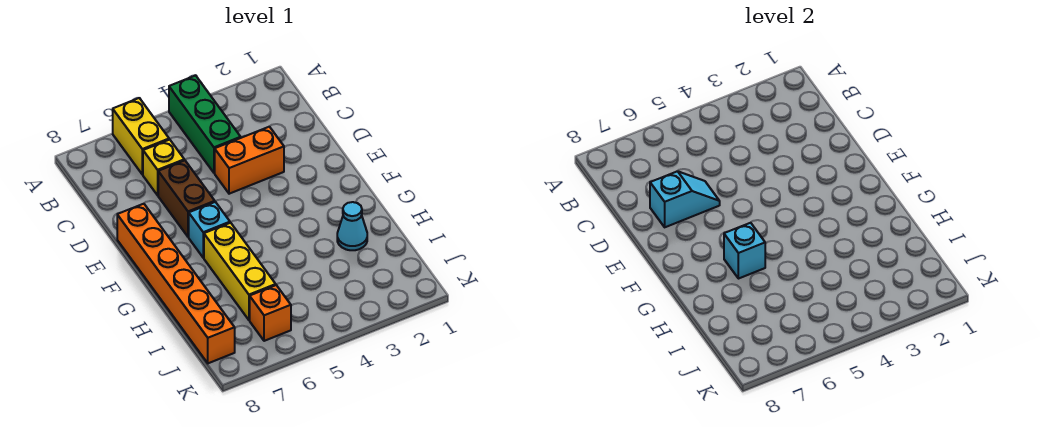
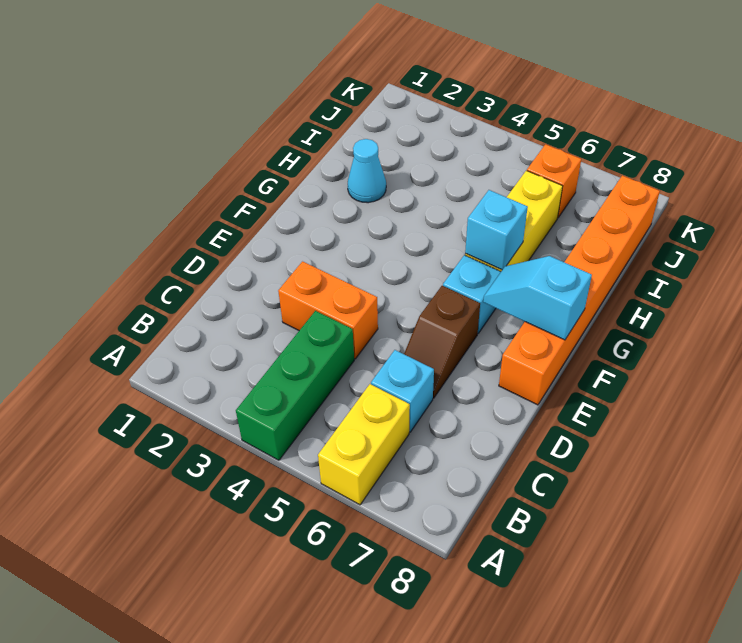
yellow brick C6 level 1 -> cyan brick C6 level 1
brown brick D6:E6 level 1 -> brown slope D6:E6 level 1 top E
cyan slope D6:D7 level 2 top 7 -> cyan slope F7:F8 level 2 top 8

